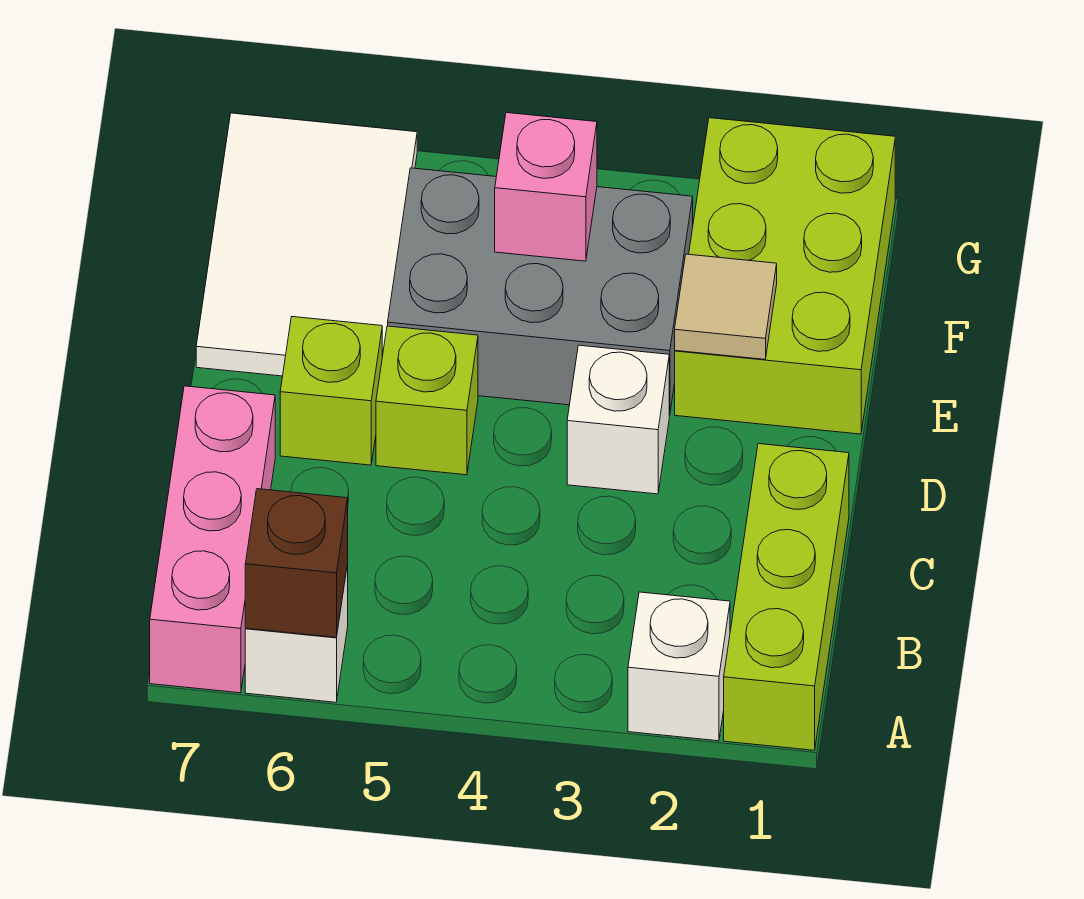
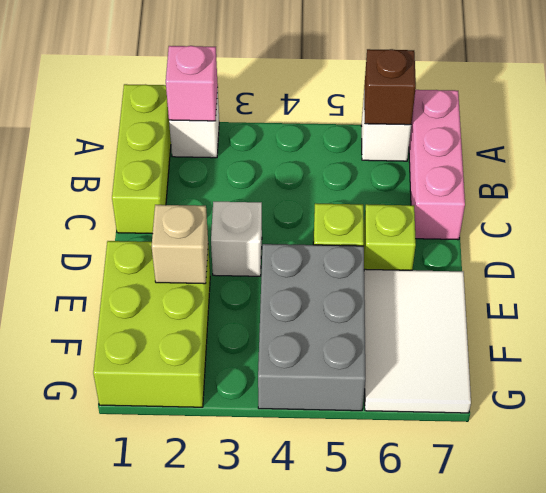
tan tile E2 level 2 -> tan brick E2 level 2
grey brick E3:F5 level 1 -> grey brick E4:G5 level 1
pink brick F4 level 2 -> pink brick A2 level 2

